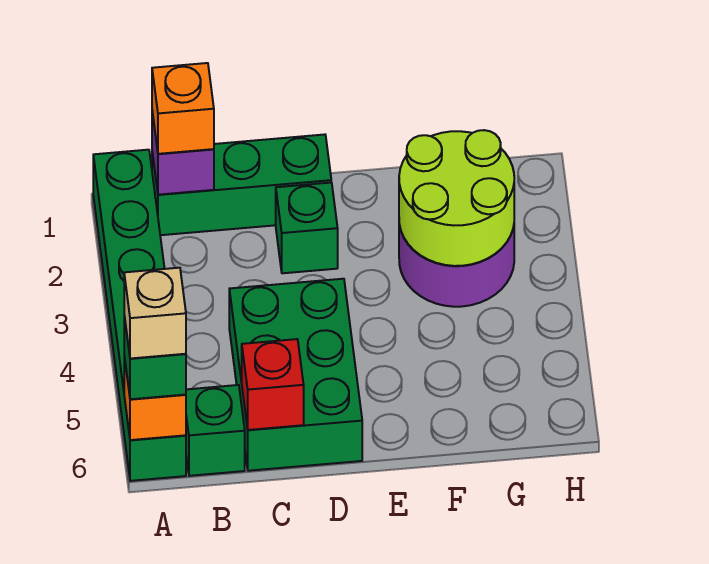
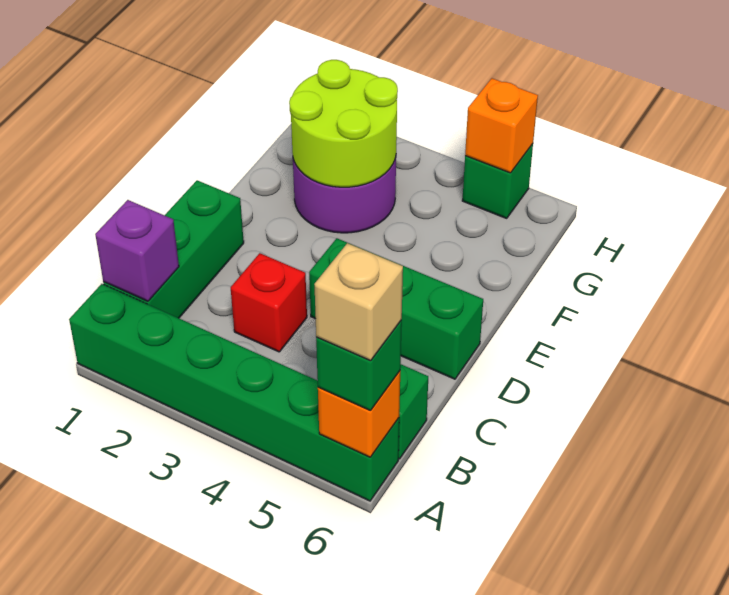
orange brick B1 level 3 -> orange brick H5 level 2
green brick C4:D6 level 1 -> green brick D4:D6 level 1
red brick C6 level 2 -> red brick C3 level 1
green brick D2 level 1 -> green brick H5 level 1

